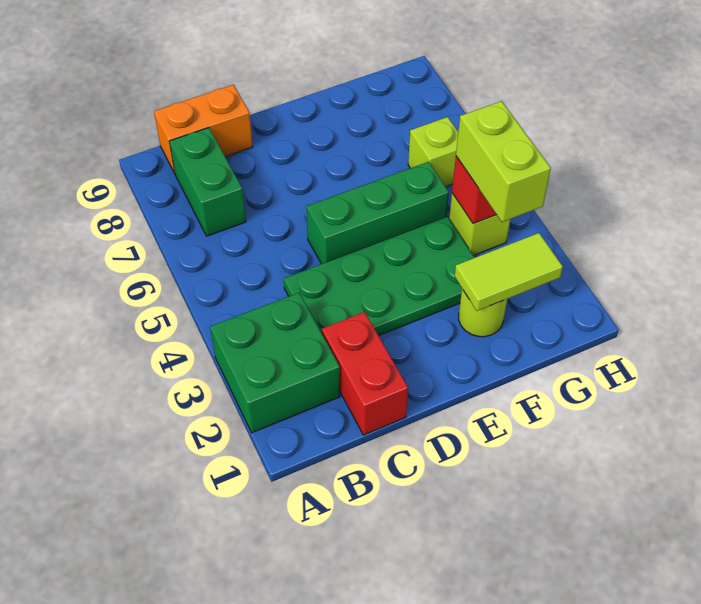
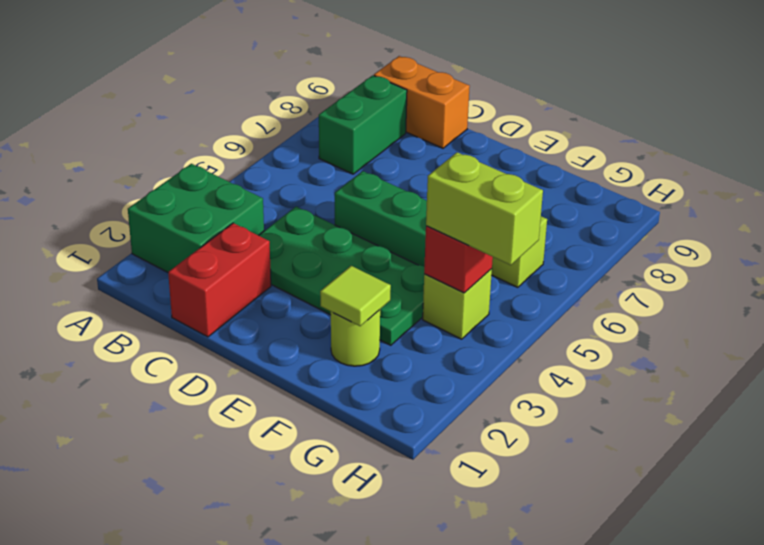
lime tile F2:G2 level 2 -> lime tile F2 level 2
lime brick G3:G4 level 3 -> lime brick G4:H4 level 3

